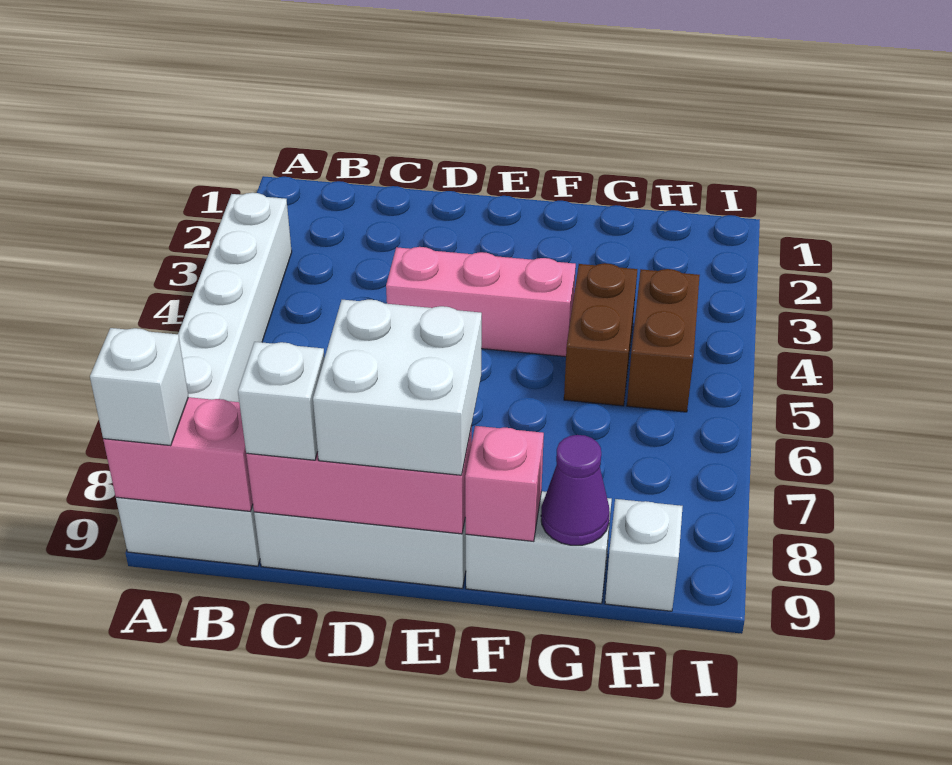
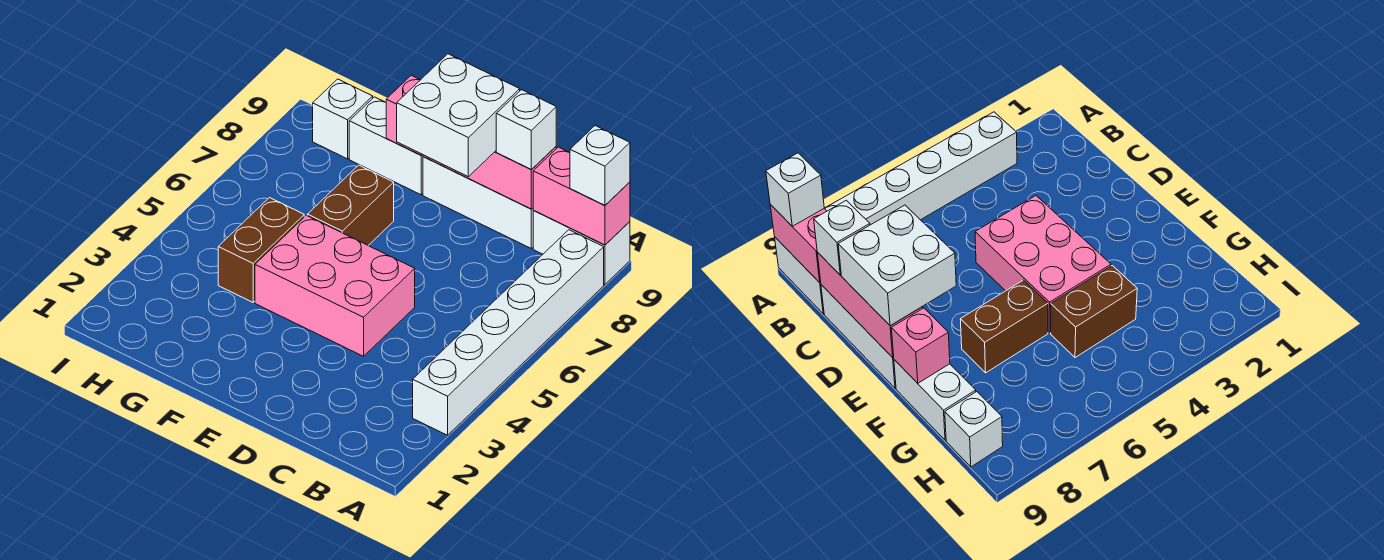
pink brick D4:F4 level 1 -> pink brick D4:F5 level 1
purple cone G9 level 2 -> none
brown brick H4:H5 level 1 -> brown brick F6:F7 level 1

